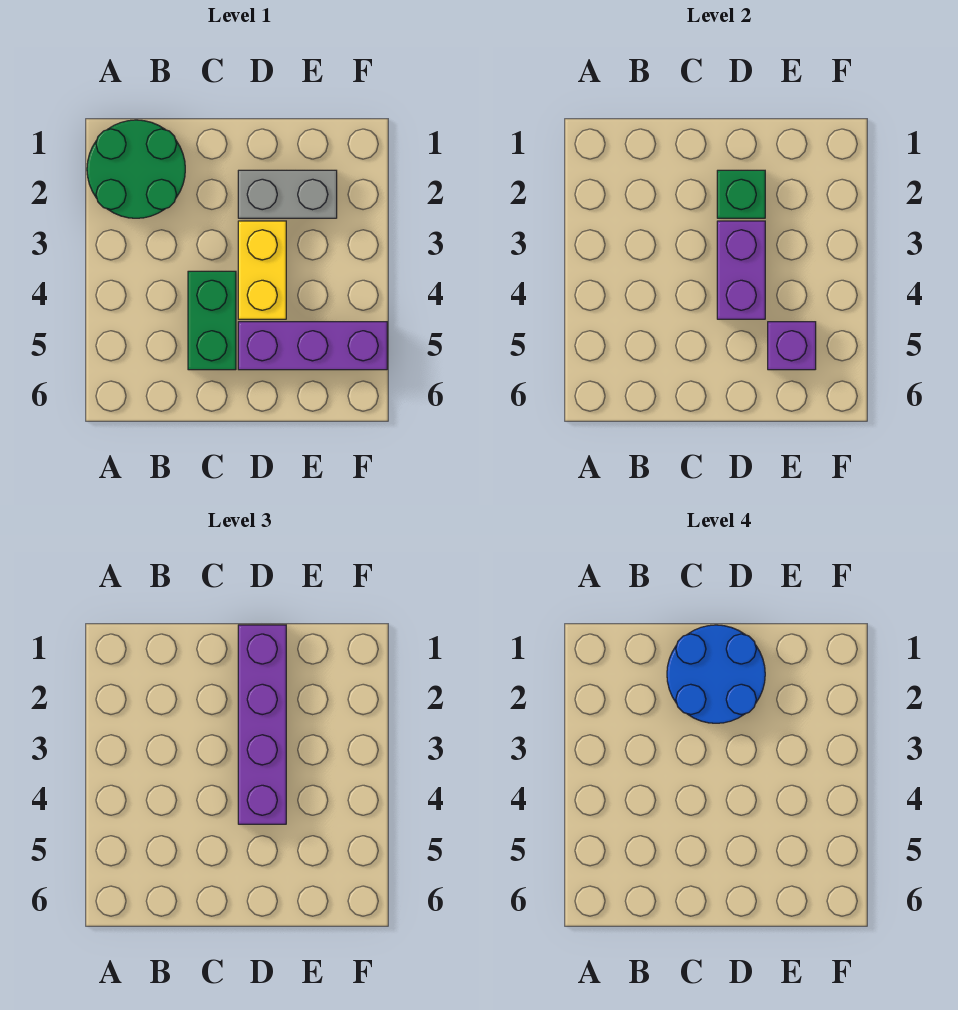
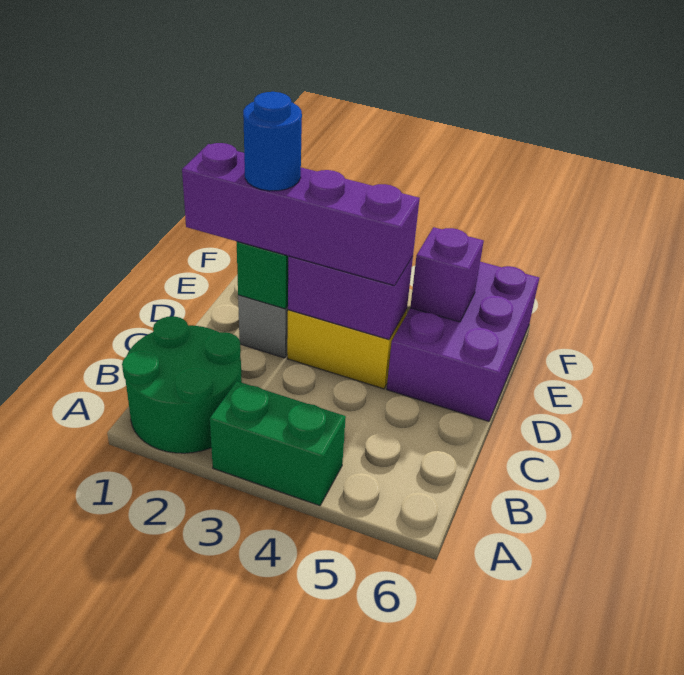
blue round brick C1:D2 level 4 -> blue round brick D2 level 4
green brick C4:C5 level 1 -> green brick A3:A4 level 1
purple brick D5:F5 level 1 -> purple brick D5:F6 level 1

